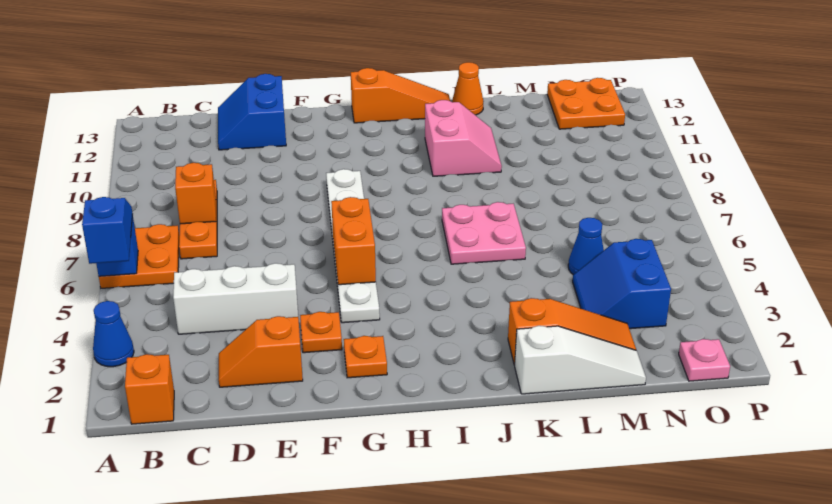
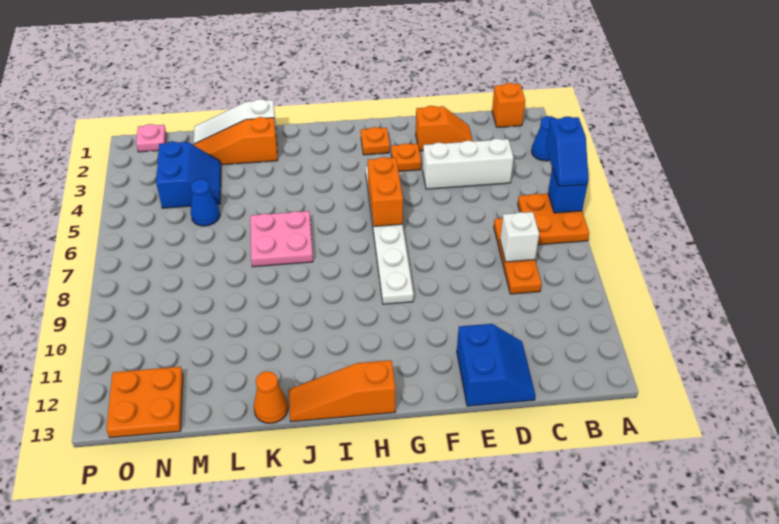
orange brick C8 level 2 -> white brick C8 level 2
pink slope J10:K11 level 1 top J -> none

